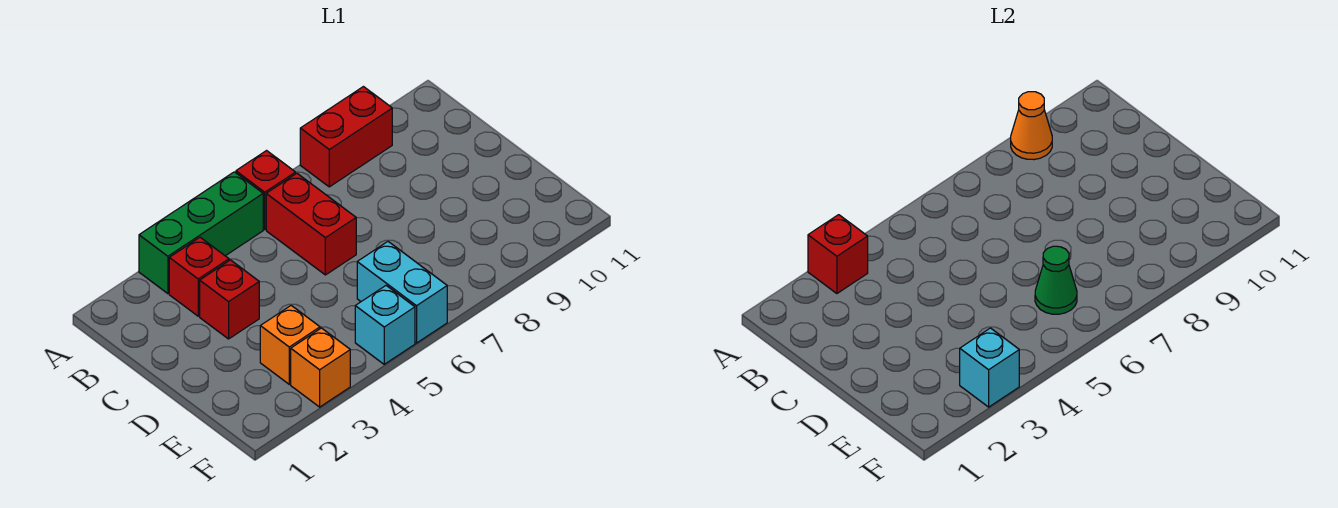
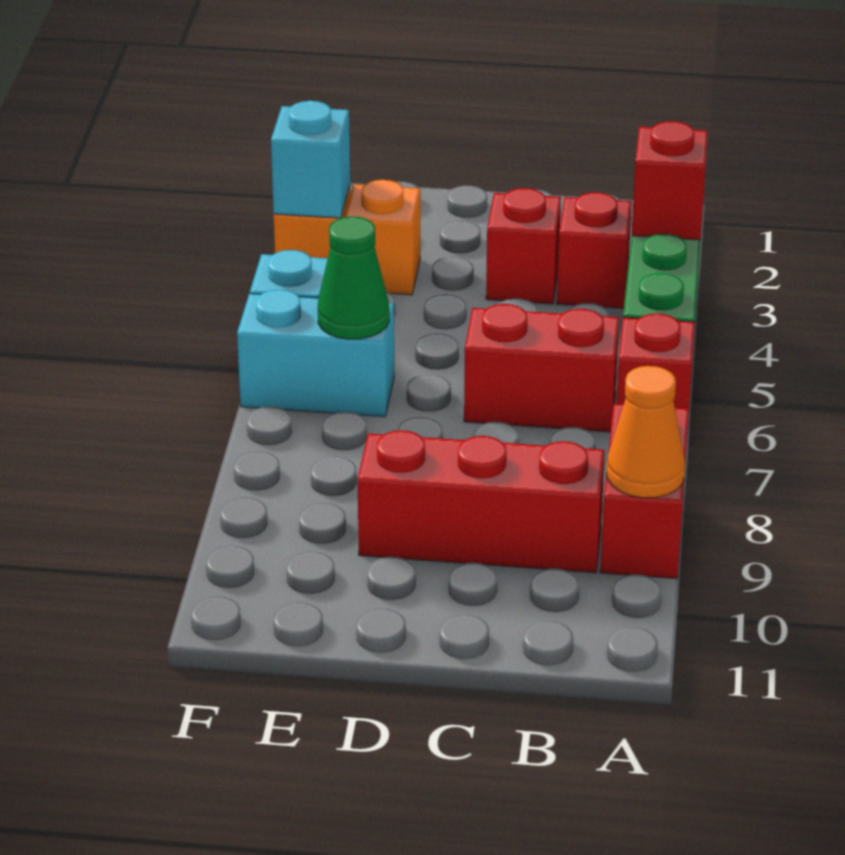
none -> red brick B9:D9 level 1

